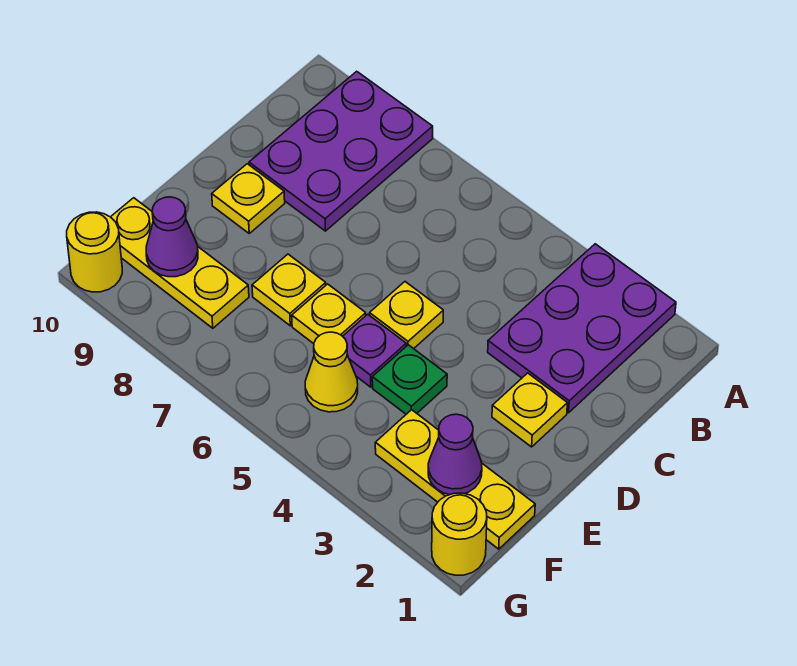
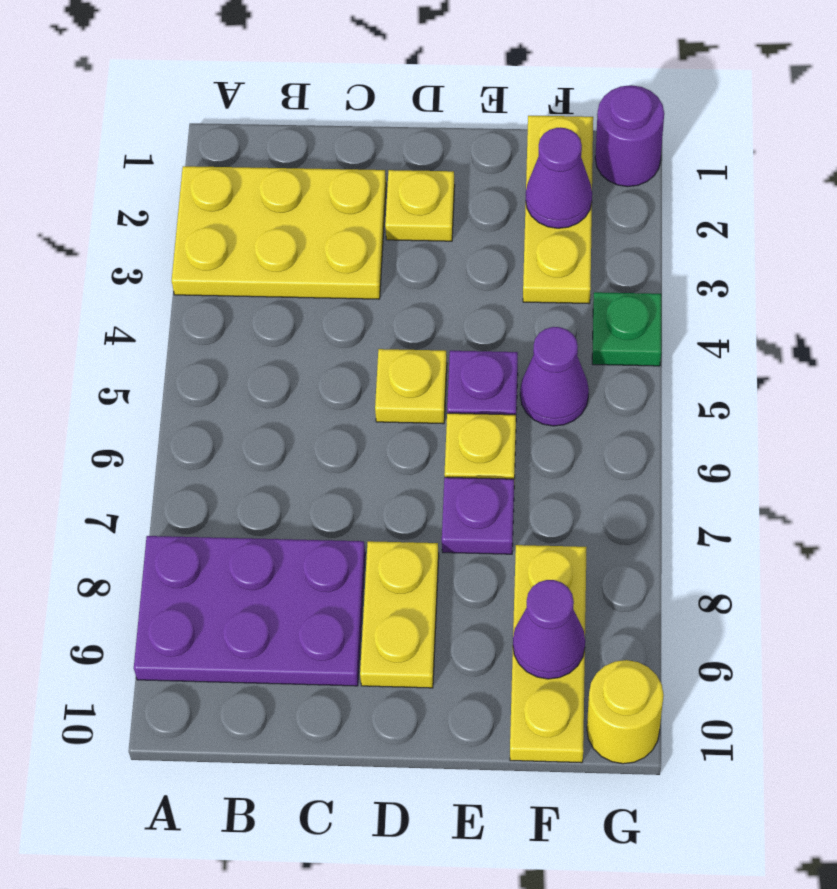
purple plate A2:C3 level 1 -> yellow plate A2:C3 level 1
yellow plate D9 level 1 -> yellow plate D8:D9 level 1
green plate E4 level 1 -> green plate G4 level 1
yellow plate E7 level 1 -> purple plate E7 level 1
yellow cone F5 level 1 -> purple cone F5 level 1
yellow round brick G1 level 1 -> purple round brick G1 level 1

